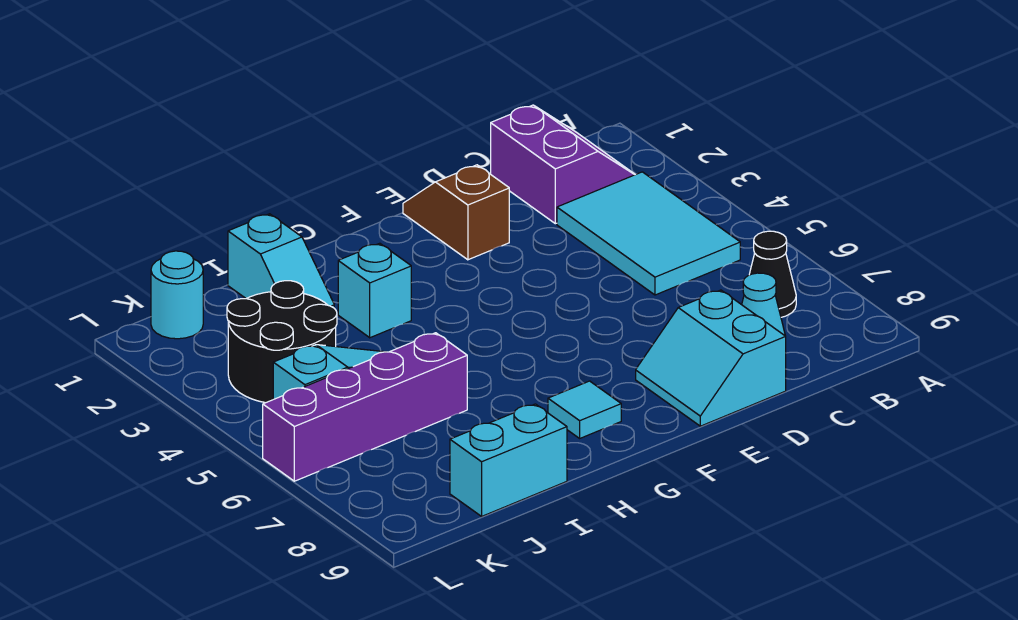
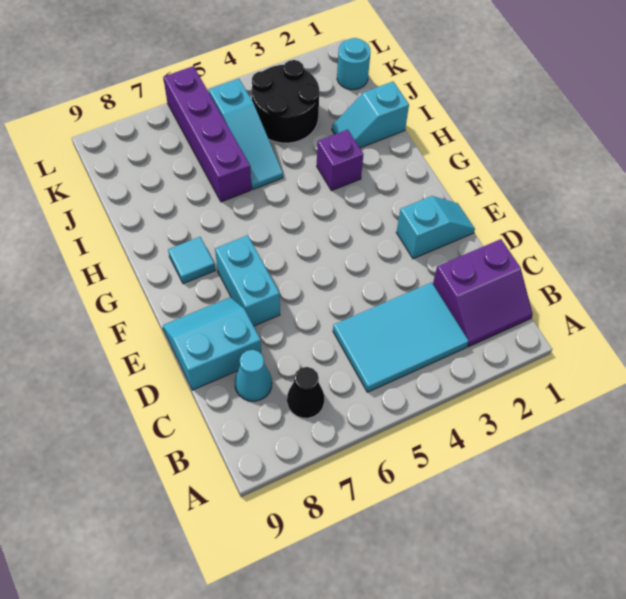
brown slope E1:E2 level 1 top 2 -> cyan slope E1:E2 level 1 top 2
cyan brick H3 level 1 -> purple brick H3 level 1
cyan brick I9:J9 level 1 -> cyan brick E7:F7 level 1

